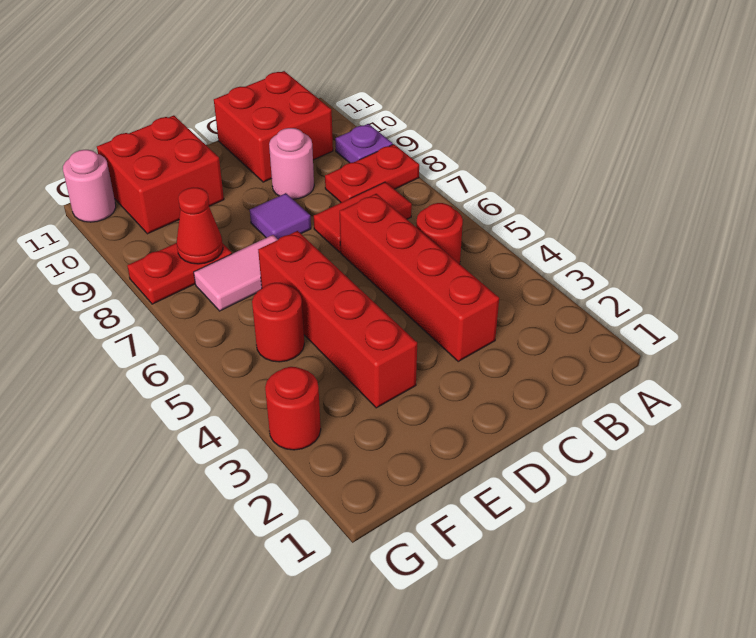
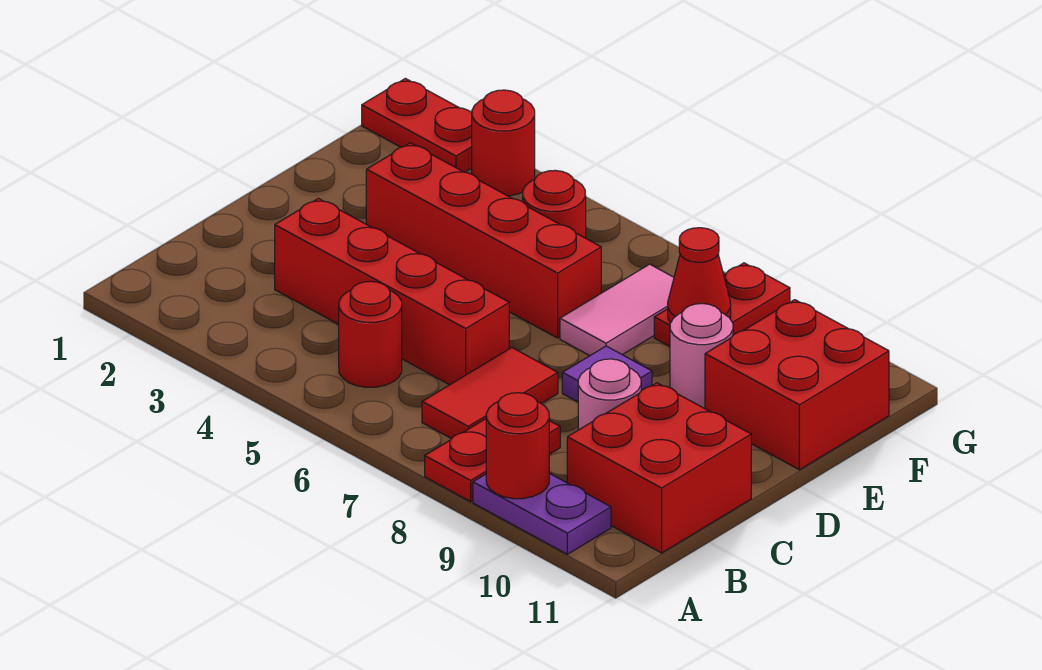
purple plate A9 level 1 -> purple plate A9:A10 level 1
none -> red round brick A9 level 2
none -> red plate G1:G2 level 1
pink round brick G11 level 1 -> pink round brick E9 level 1

